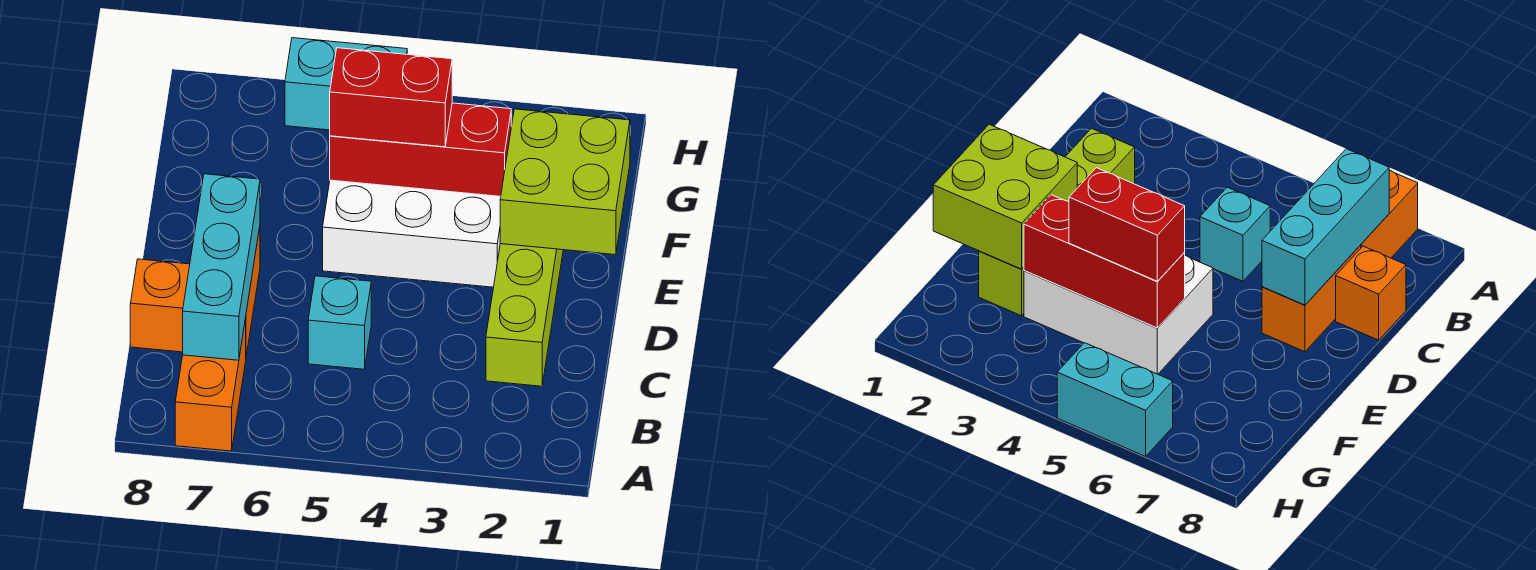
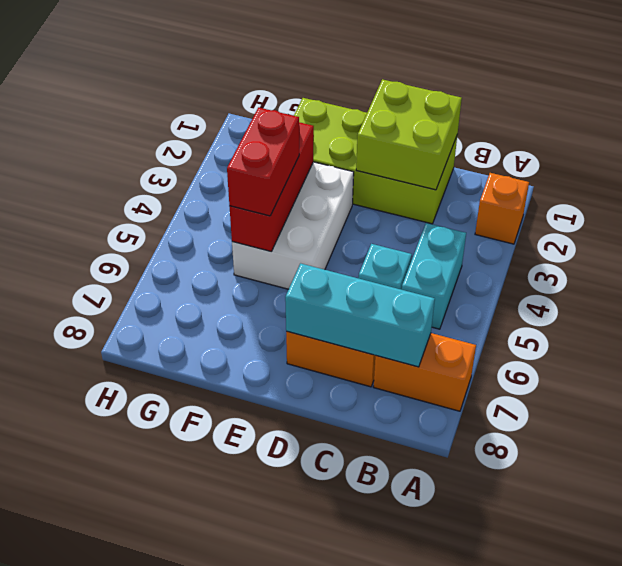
lime brick C2:F2 level 1 -> lime brick C1:F2 level 1
orange brick C8 level 1 -> orange brick A2 level 1
lime brick E1:F2 level 2 -> lime brick C1:D2 level 2
cyan brick H5:H6 level 1 -> cyan brick B4:B5 level 1

